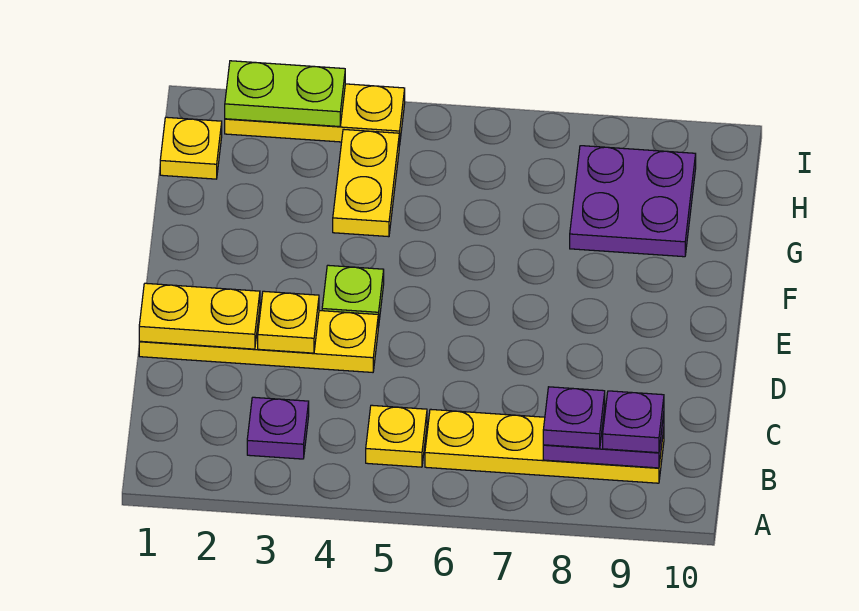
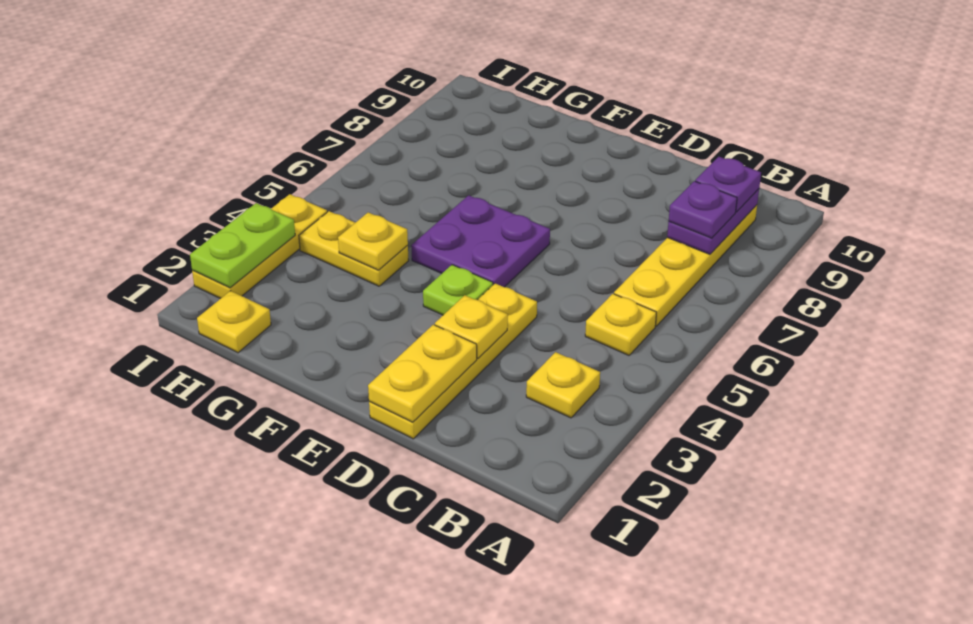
purple plate B3 level 1 -> yellow plate B3 level 1
none -> yellow plate G4 level 2
purple plate G8:H9 level 1 -> purple plate E5:F6 level 1

